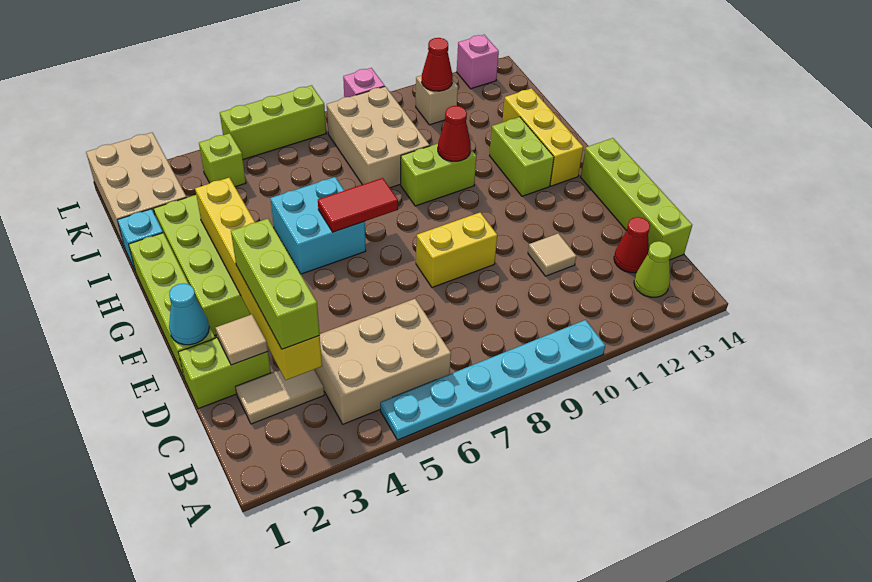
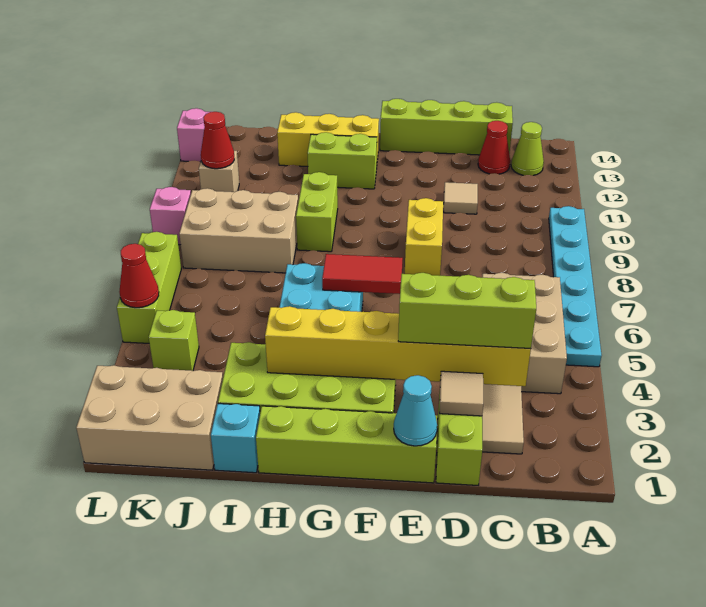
red tile G6:G7 level 2 -> red tile F6:G6 level 2
red cone H10 level 2 -> red cone L5 level 2

